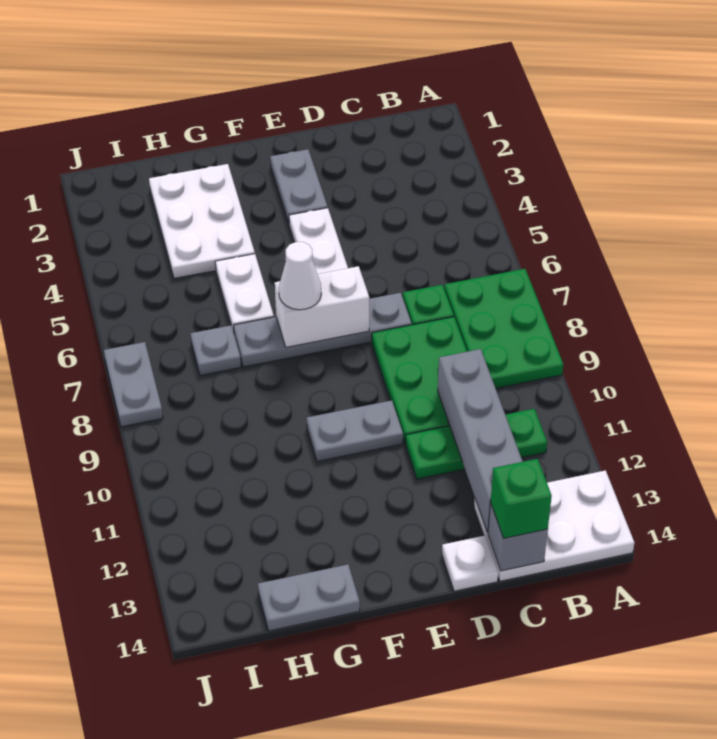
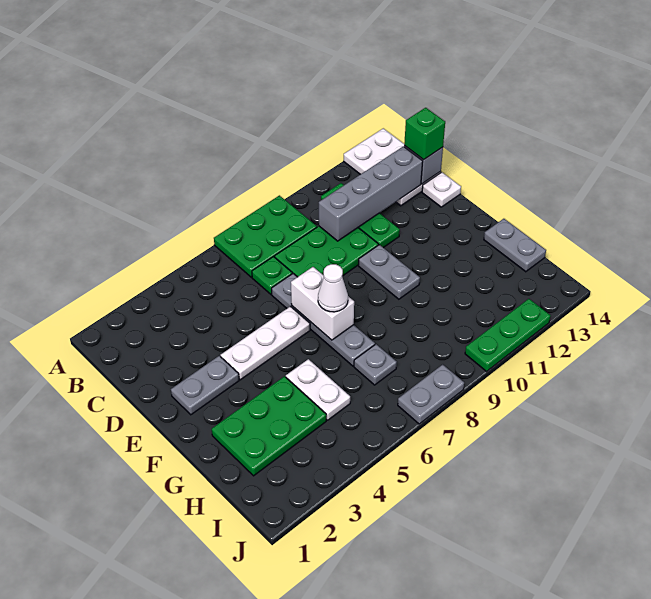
white plate G2:H4 level 1 -> green plate G2:H4 level 1
white plate G5:G6 level 1 -> white plate G5:H5 level 1
none -> green plate J10:J12 level 1

